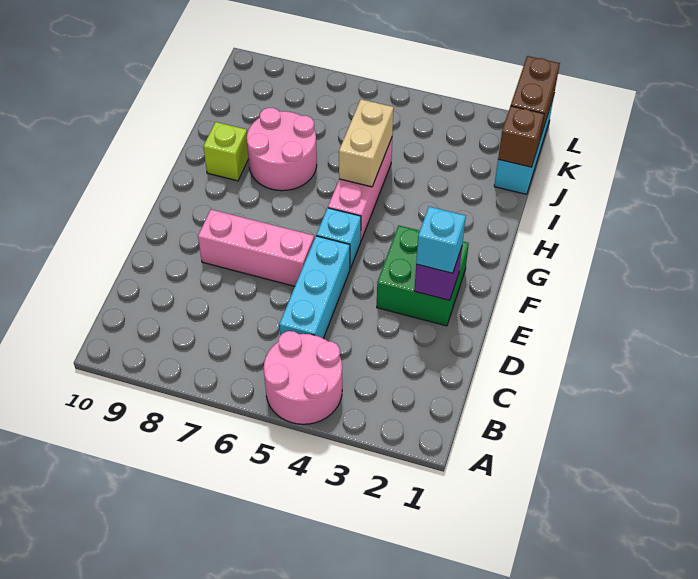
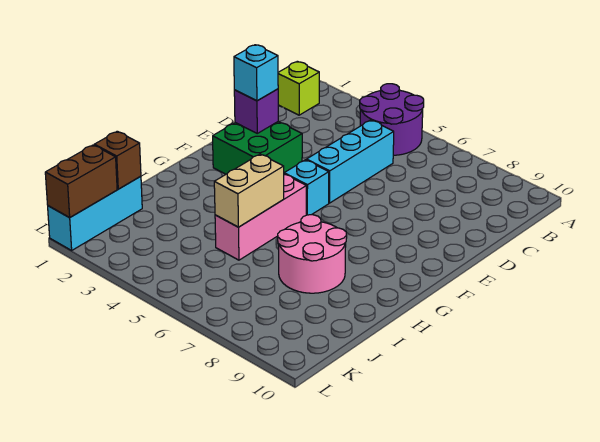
pink round brick A4:B5 level 1 -> purple round brick A4:B5 level 1
pink brick E6:E8 level 1 -> none
lime brick H9 level 1 -> lime brick B1 level 1

